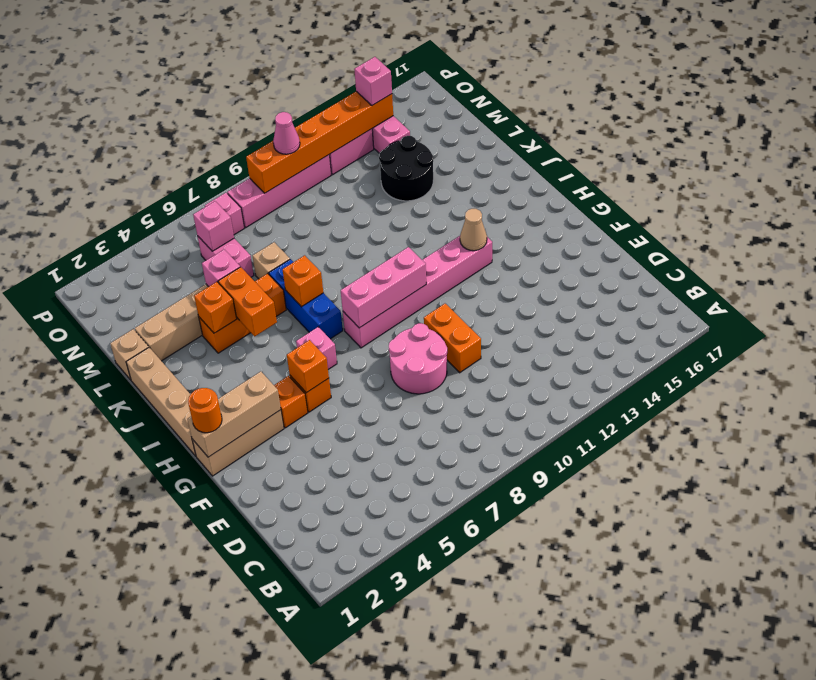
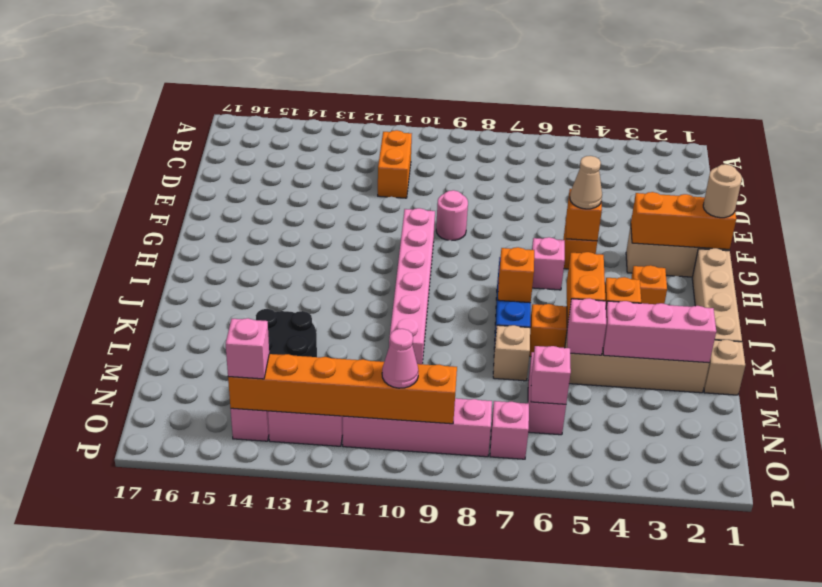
pink round brick E8:F9 level 1 -> pink round brick F9 level 1
orange brick E10:F10 level 1 -> orange brick C11:D11 level 1
tan brick G1:G3 level 2 -> orange brick G1:G3 level 2
orange round brick G1 level 3 -> tan round brick G1 level 3
orange brick G4 level 1 -> orange brick I3 level 1
pink brick H8:H13 level 1 -> pink brick G10:L10 level 1
pink brick H8:H10 level 2 -> pink brick L2:L4 level 2
tan cone H13 level 2 -> tan cone G5 level 3

